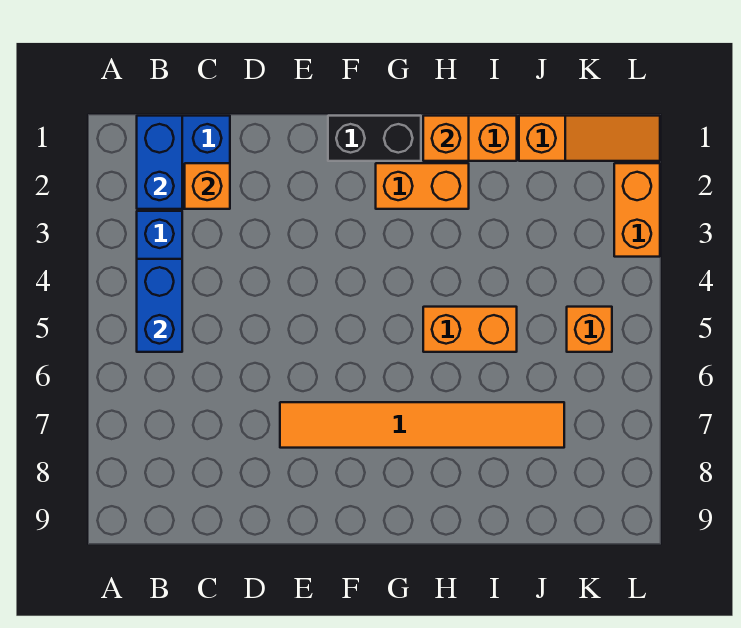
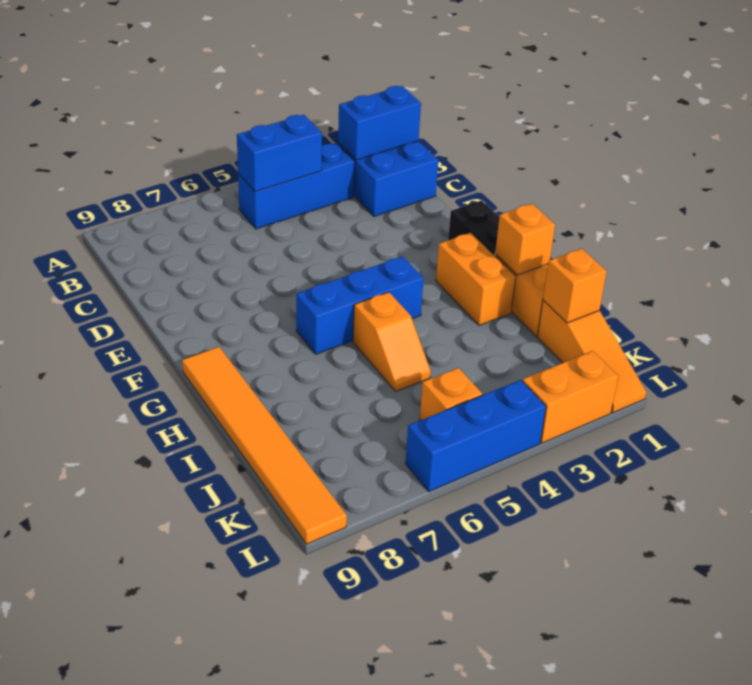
orange brick C2 level 2 -> orange brick J1 level 2
orange tile E7:J7 level 1 -> orange tile G9:L9 level 1
none -> blue brick G4:G6 level 1
orange brick H5:I5 level 1 -> orange slope H5:I5 level 1 top H
none -> blue brick L4:L6 level 1

